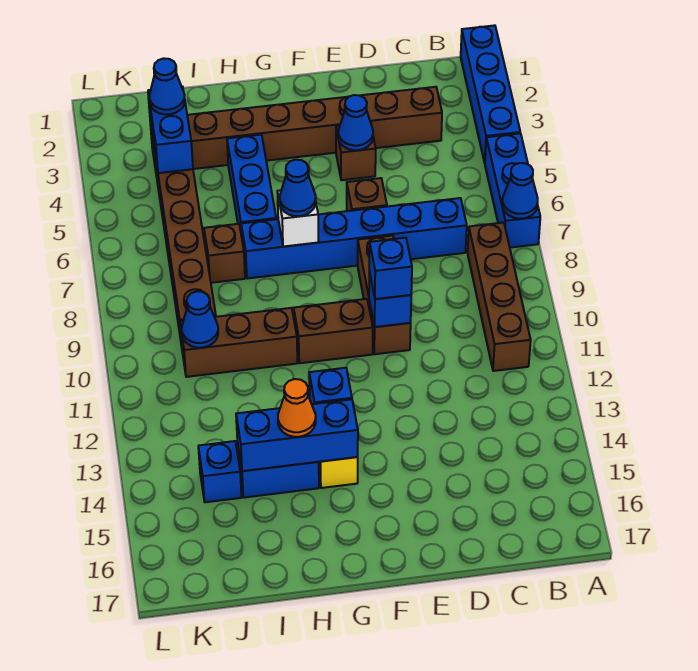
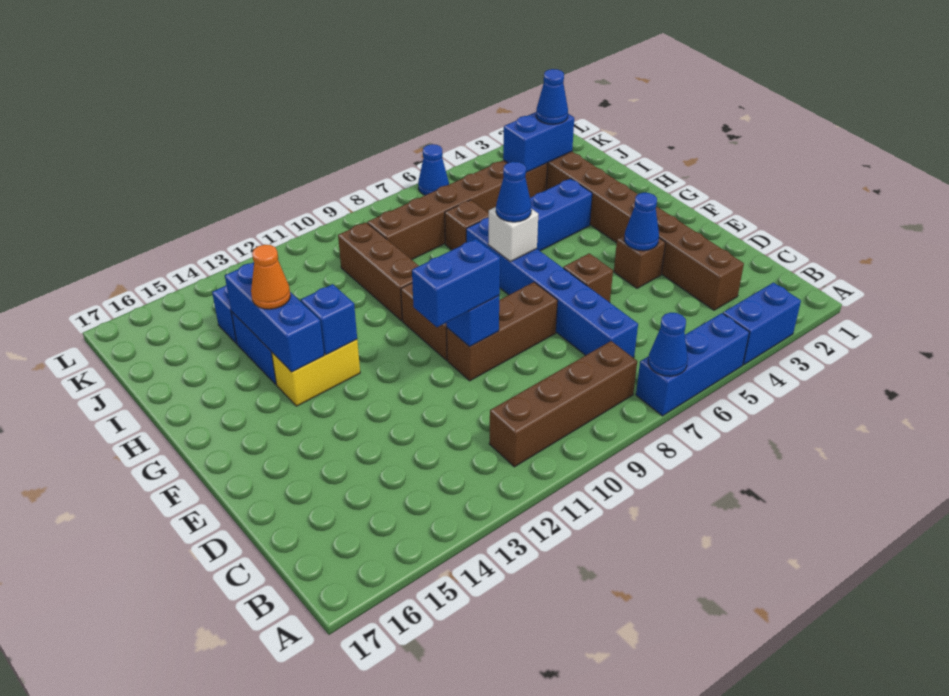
blue brick A1:A4 level 1 -> blue brick A3:A4 level 1
blue brick E10 level 3 -> blue brick E10:E11 level 3
blue cone J10 level 2 -> blue cone L6 level 1

